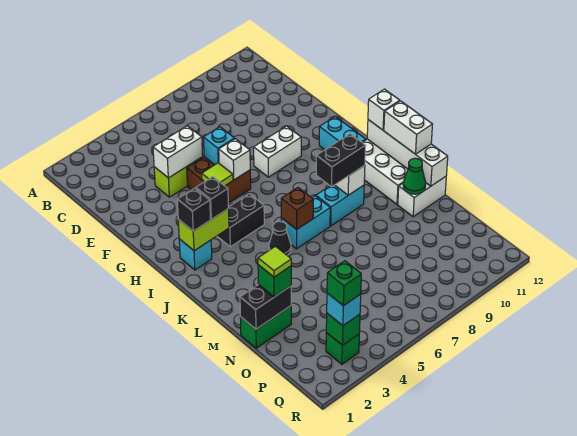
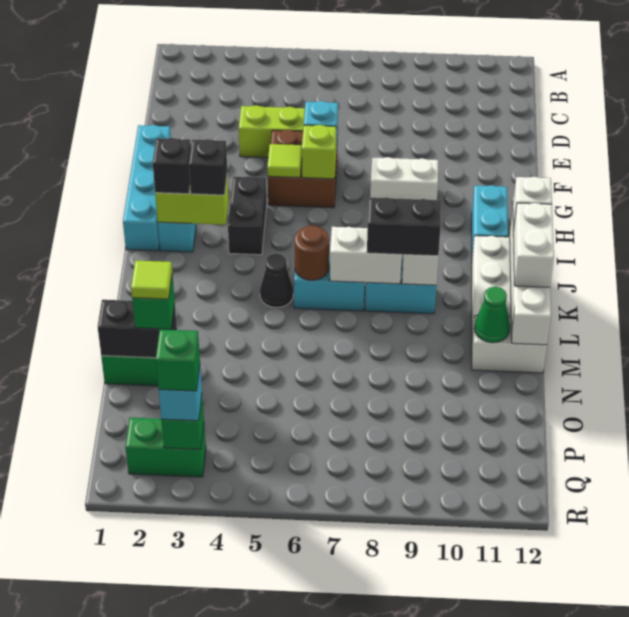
white brick E4:E5 level 2 -> white brick K7:K8 level 2
none -> cyan brick F1:I1 level 1
white brick G6 level 2 -> lime brick G6 level 2
black brick I4:I5 level 1 -> black brick H4:I4 level 1
brown brick K6 level 2 -> brown round brick K6 level 2
green brick Q3 level 1 -> green brick Q2:Q3 level 1

